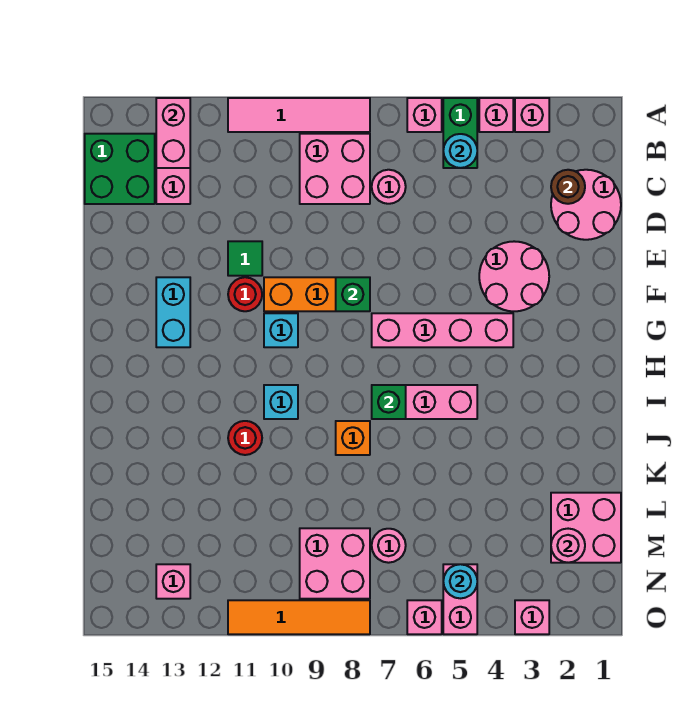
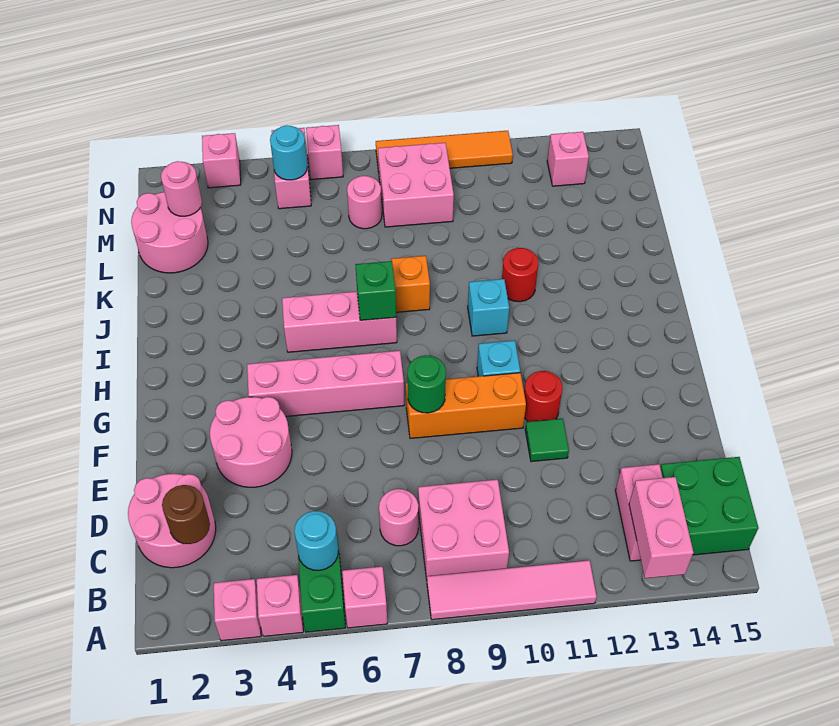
green brick F8 level 2 -> green round brick F8 level 2
cyan brick F13:G13 level 1 -> none
pink brick L1:M2 level 1 -> pink round brick L1:M2 level 1

